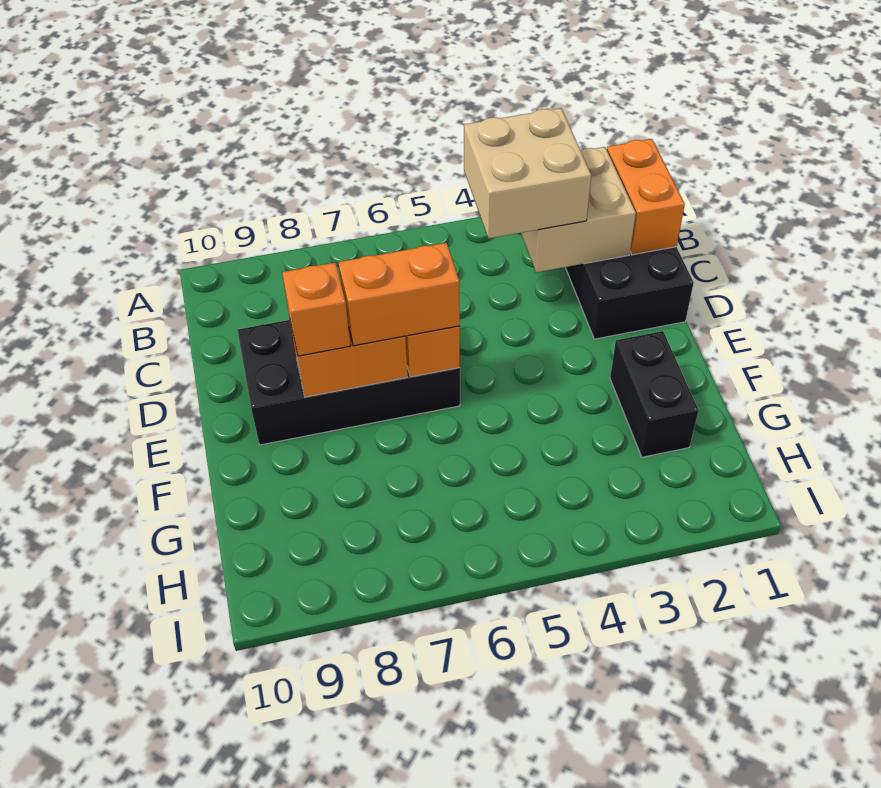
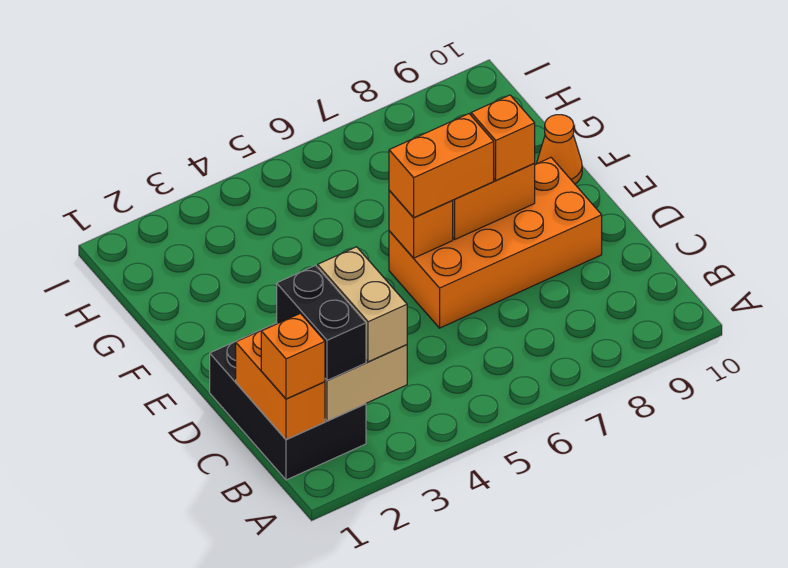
none -> orange brick B1 level 3
tan brick B3:C4 level 3 -> tan brick B3:C3 level 3
black brick D6:E9 level 1 -> orange brick D6:E9 level 1
black brick F2:G2 level 1 -> black brick B2:C2 level 3
none -> orange cone F10 level 1

